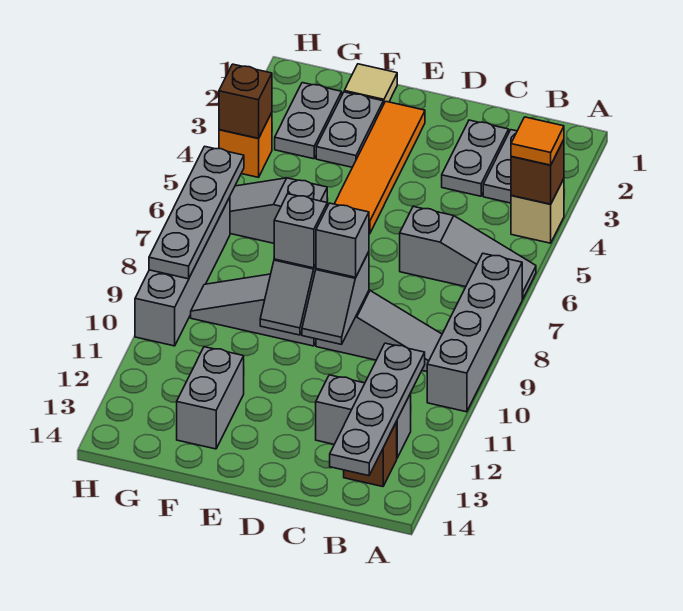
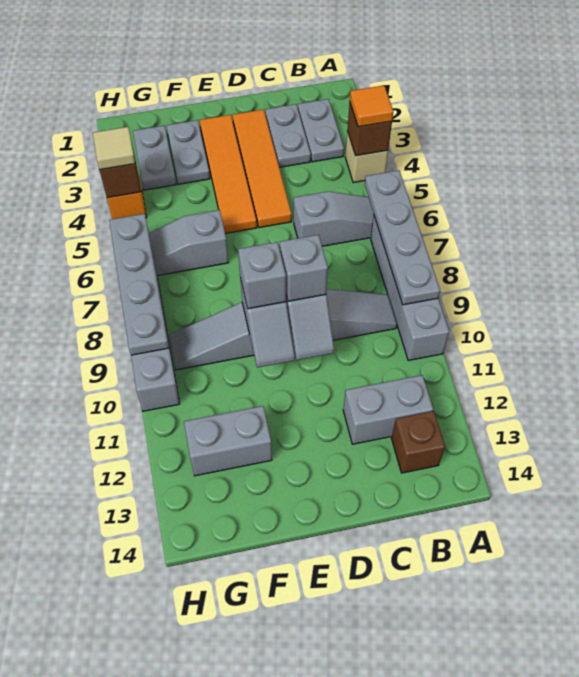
grey plate B11:B14 level 2 -> grey plate A6:A9 level 2
none -> orange tile D2:D5 level 1
tan tile F1 level 1 -> tan tile H4 level 3
grey brick F12:F13 level 1 -> grey brick F12:G12 level 1

